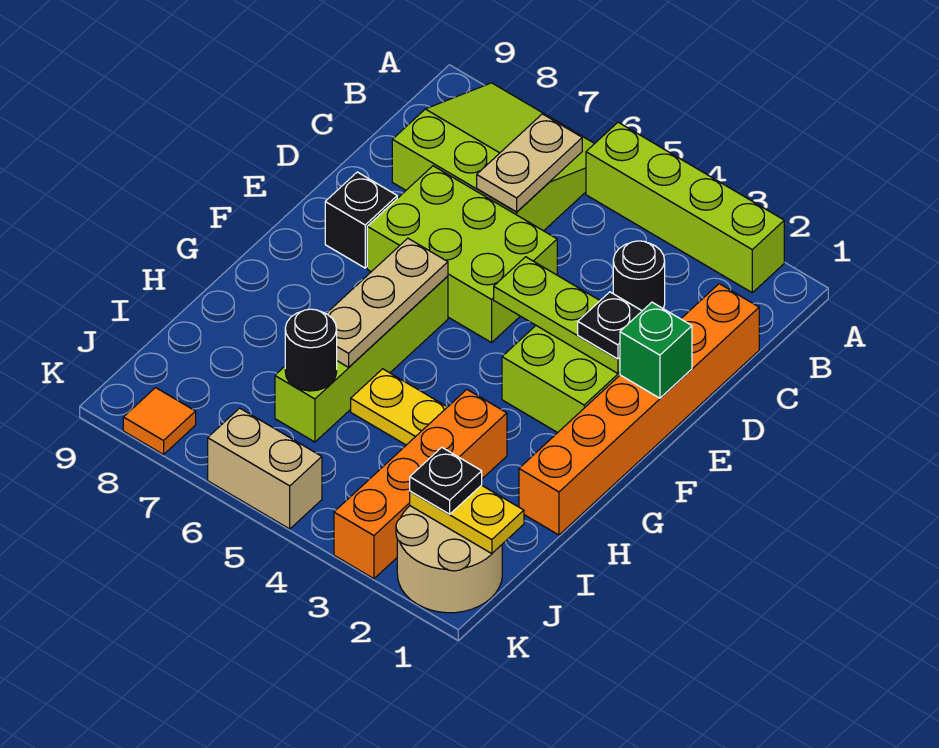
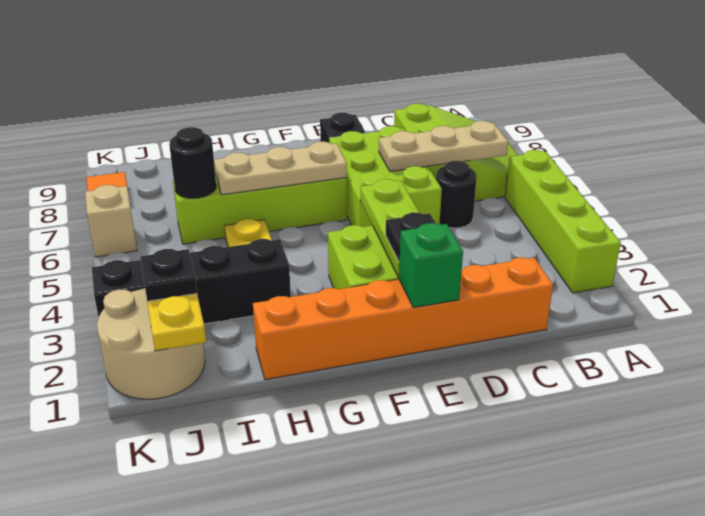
tan plate B6:C6 level 2 -> tan plate B6:D6 level 2
black round brick C3 level 1 -> black round brick C5 level 1
orange brick H3:K3 level 1 -> black brick H3:K3 level 1
tan brick K5:K6 level 1 -> tan brick K6 level 1

